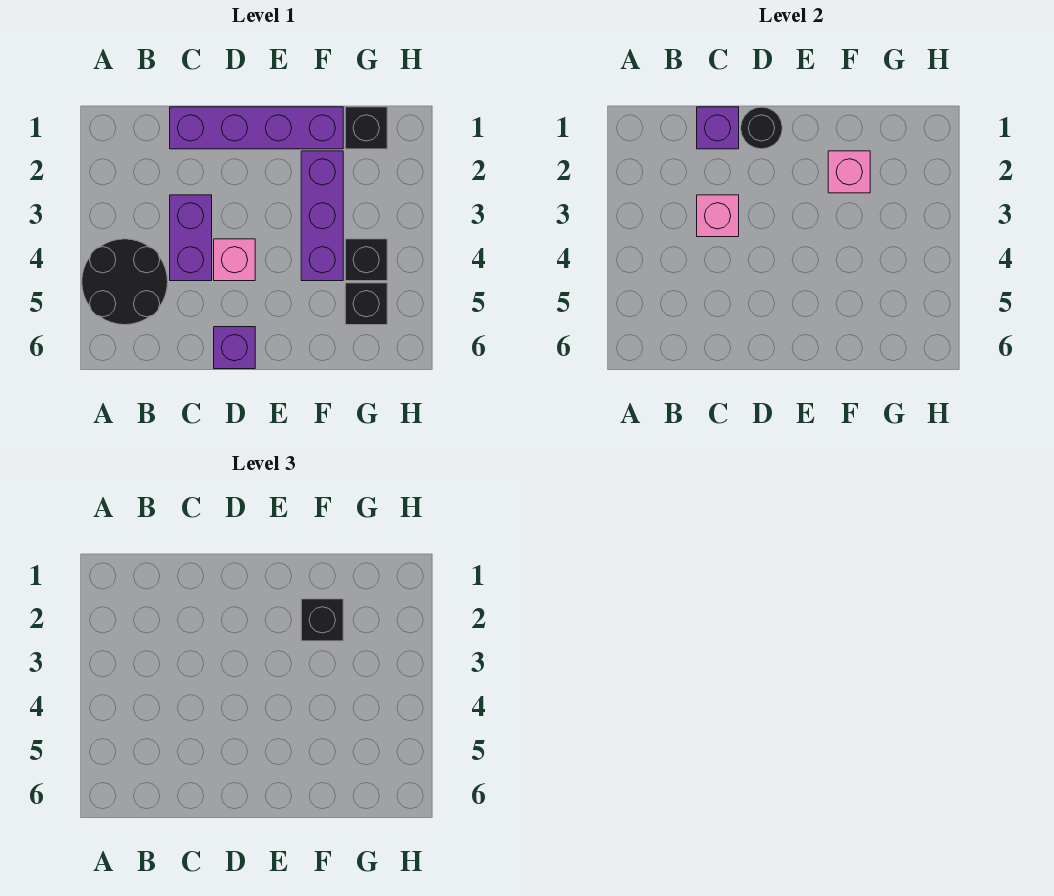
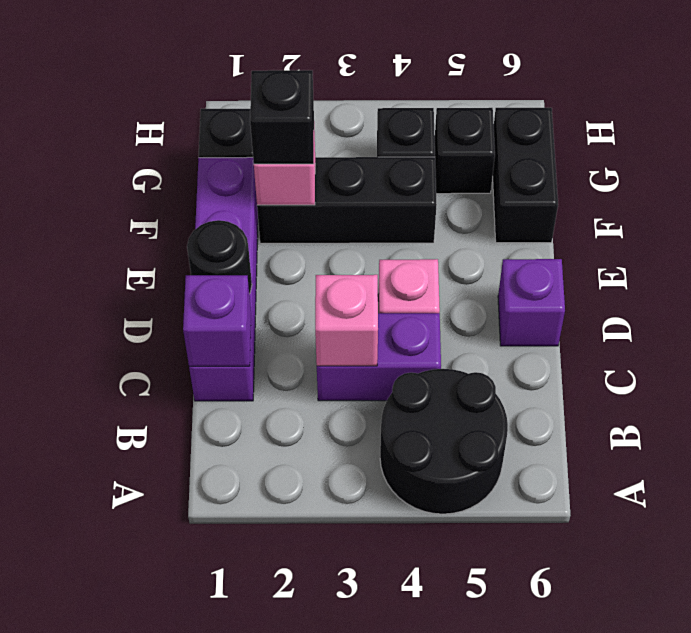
purple brick F2:F4 level 1 -> black brick F2:F4 level 1
none -> black brick F6:G6 level 1

